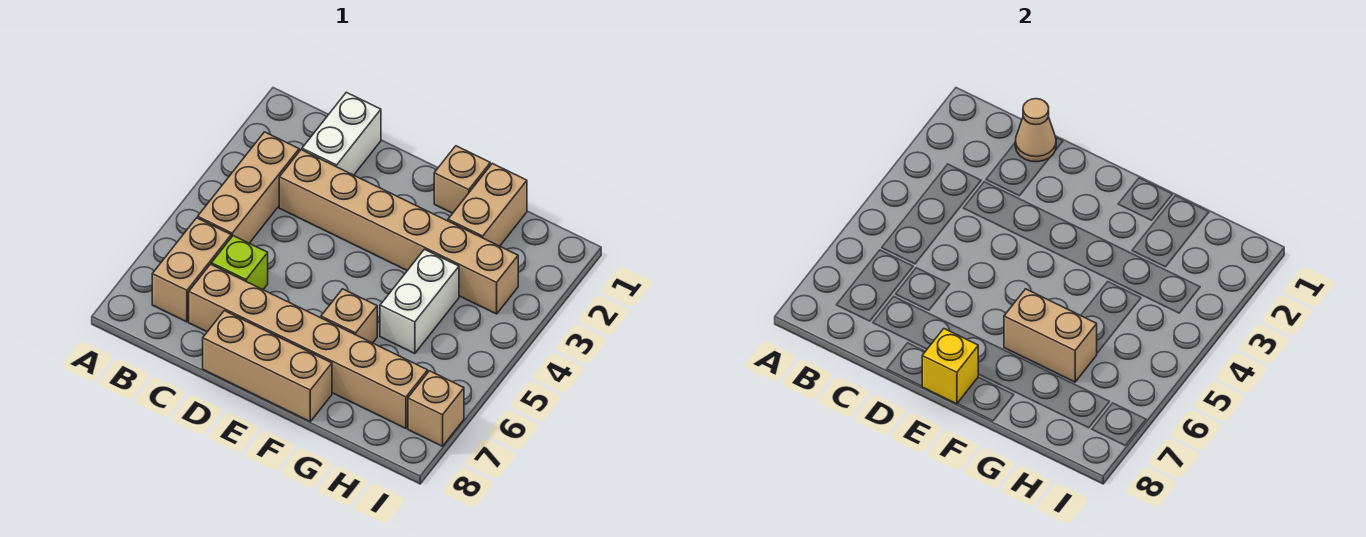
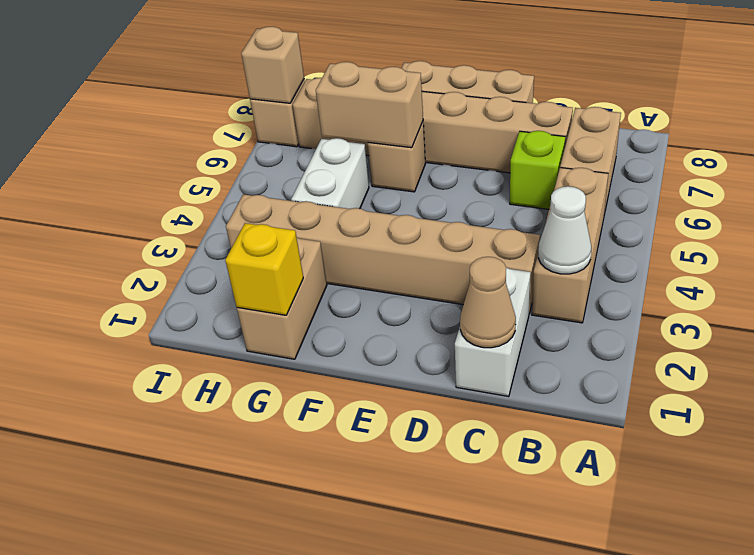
none -> white cone B3 level 2
yellow brick E8 level 2 -> yellow brick G1 level 2
tan brick F1 level 1 -> tan brick I7 level 2

